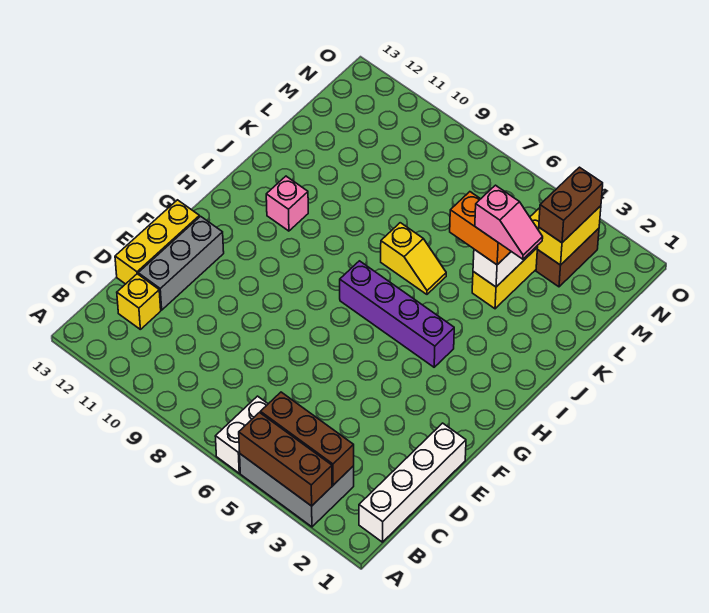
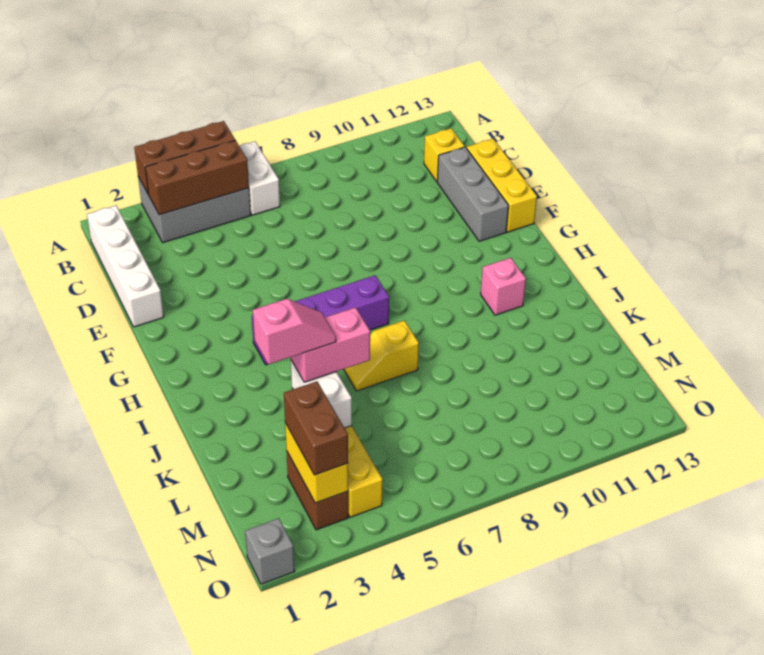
pink slope K3:K4 level 4 top 4 -> pink slope K3:K4 level 4 top 3
orange brick K4:K5 level 3 -> pink brick K4:K5 level 3
none -> grey brick O1 level 1

